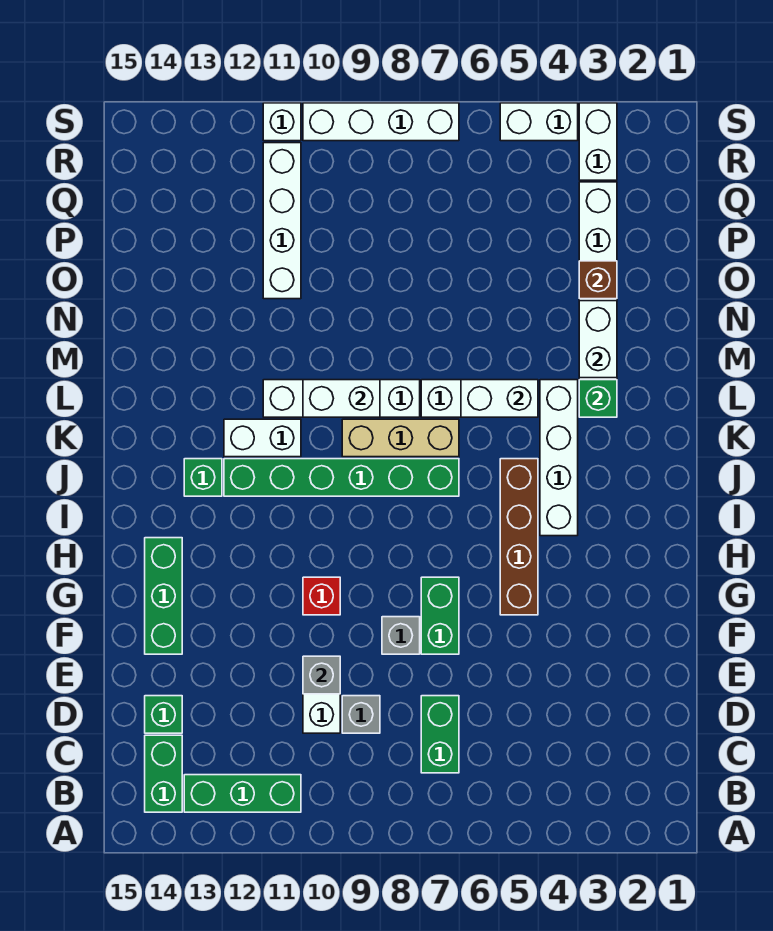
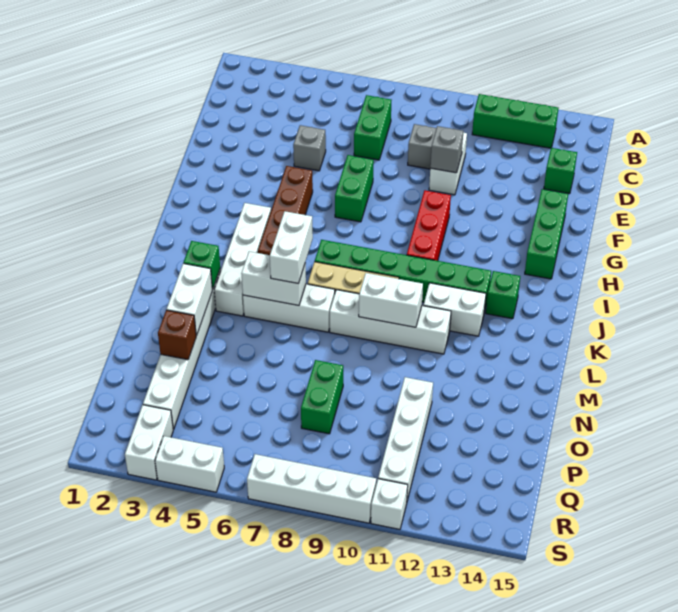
green brick B14:C14 level 1 -> green brick O8:P8 level 1
grey brick F8 level 1 -> grey brick E5 level 1
red brick G10 level 1 -> red brick G10:I10 level 1
none -> white brick K6:L6 level 3

